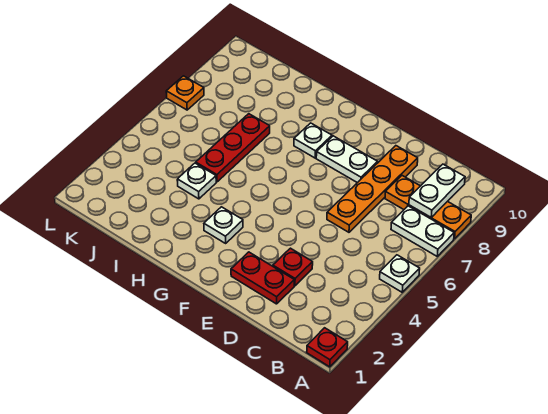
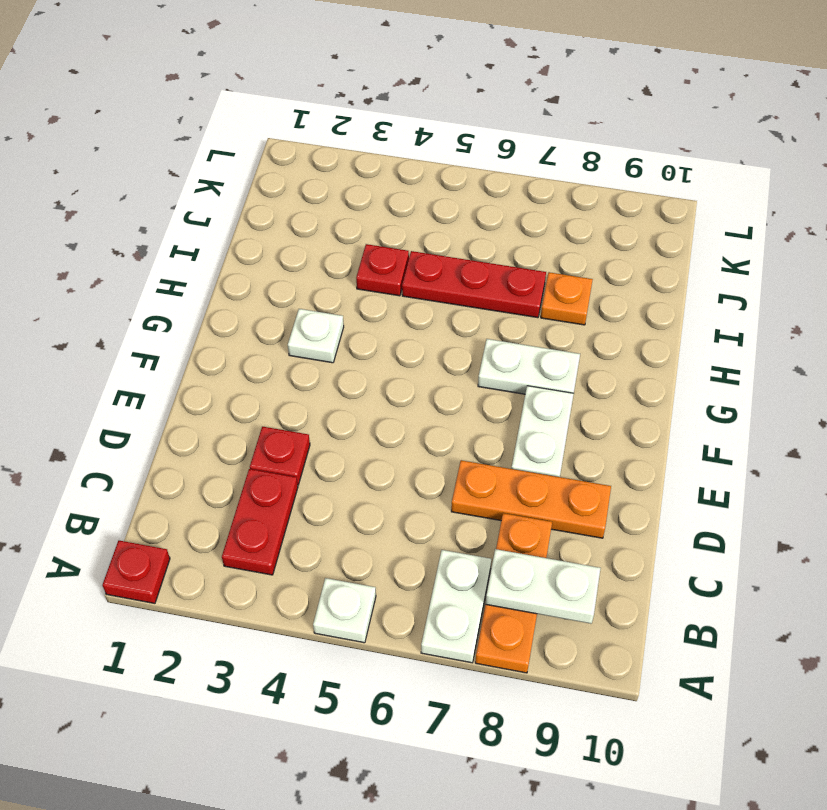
red plate D2:E2 level 1 -> red plate B3:C3 level 1
orange plate D6:D9 level 1 -> orange plate D7:D9 level 1
white plate G8 level 1 -> white plate G7:G8 level 1
white plate I4 level 1 -> red plate I4 level 1
orange plate L7 level 1 -> orange plate I8 level 1

